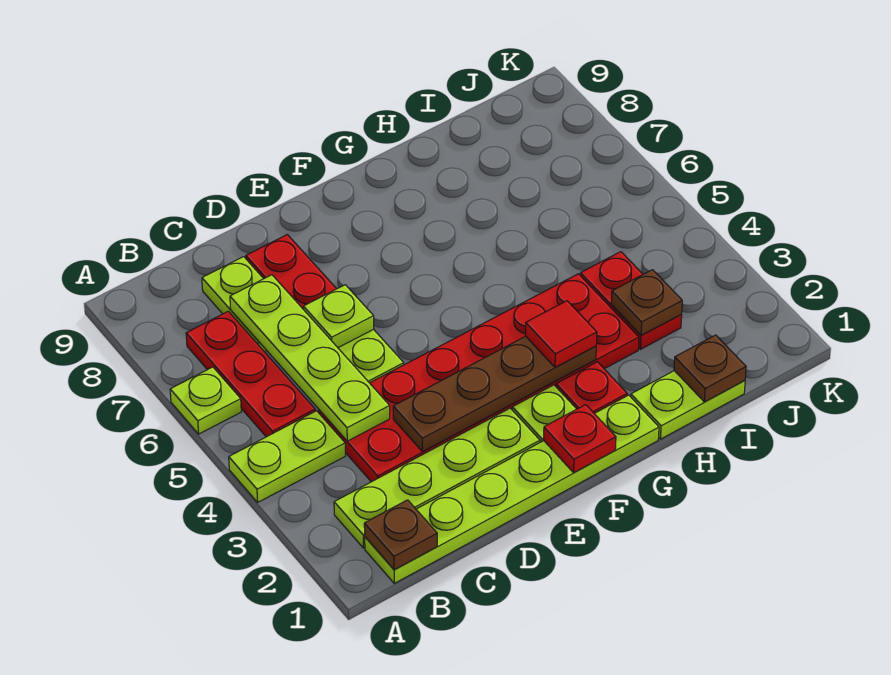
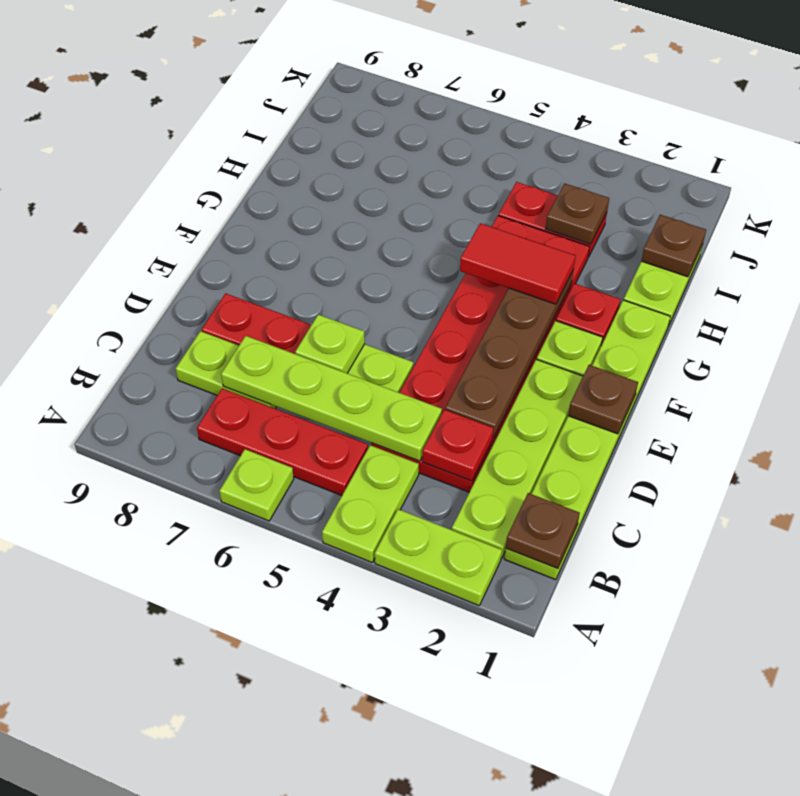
none -> lime plate A2:A3 level 1
none -> brown plate E1 level 2
red plate F1 level 2 -> red plate C3 level 2
red tile G3 level 3 -> red tile G3:G4 level 3

